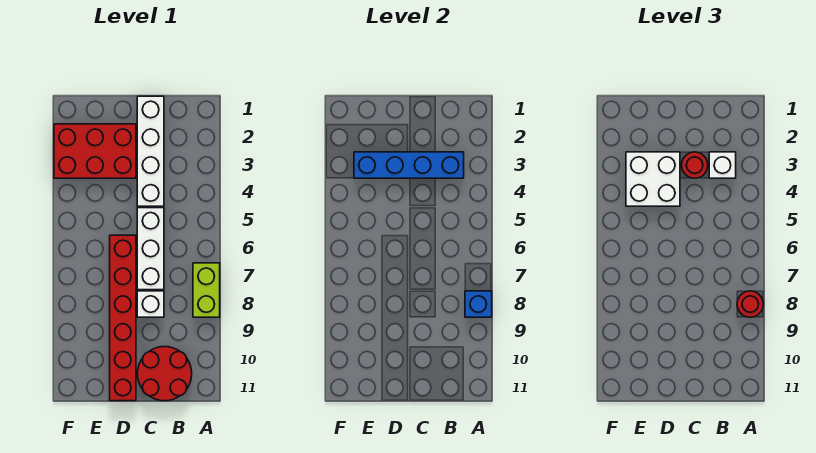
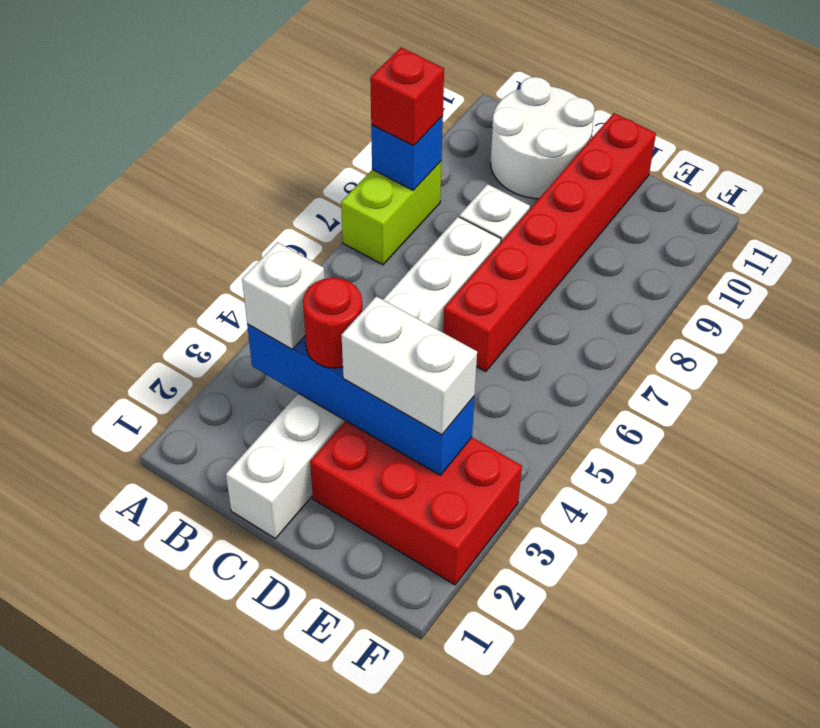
red round brick A8 level 3 -> red brick A8 level 3
red round brick B10:C11 level 1 -> white round brick B10:C11 level 1
white brick D3:E4 level 3 -> white brick D3:E3 level 3

